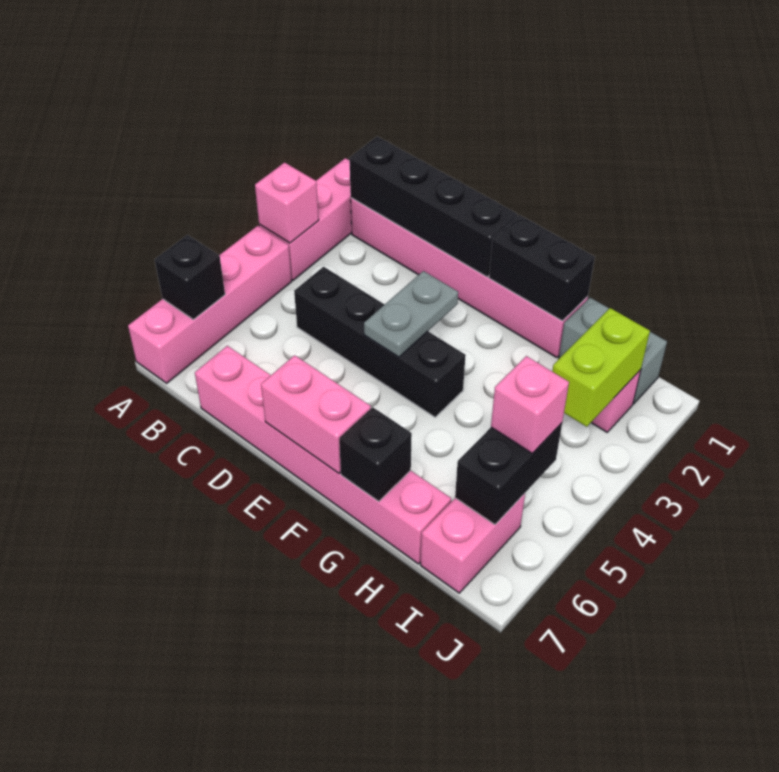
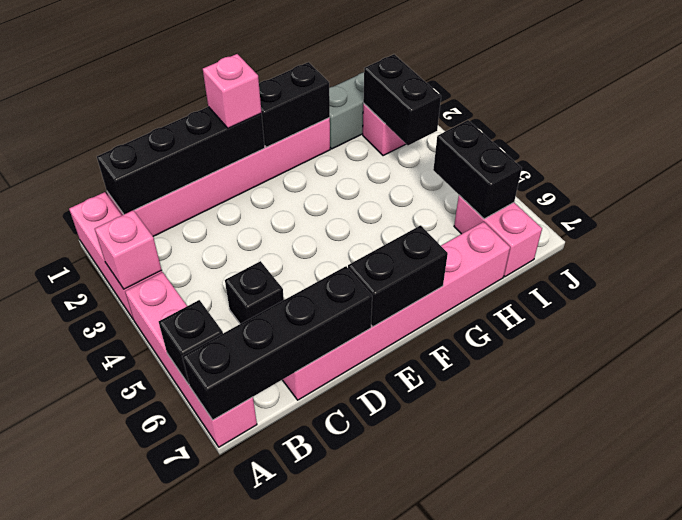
black brick C4:F4 level 1 -> black brick A7:D7 level 2
grey plate E3:E4 level 2 -> none
pink brick E7:F7 level 2 -> black brick E7:F7 level 2
black brick G7 level 2 -> black brick C5 level 1
lime brick I2:I3 level 2 -> black brick I2:I3 level 2
pink brick I5 level 3 -> pink brick E1 level 3

